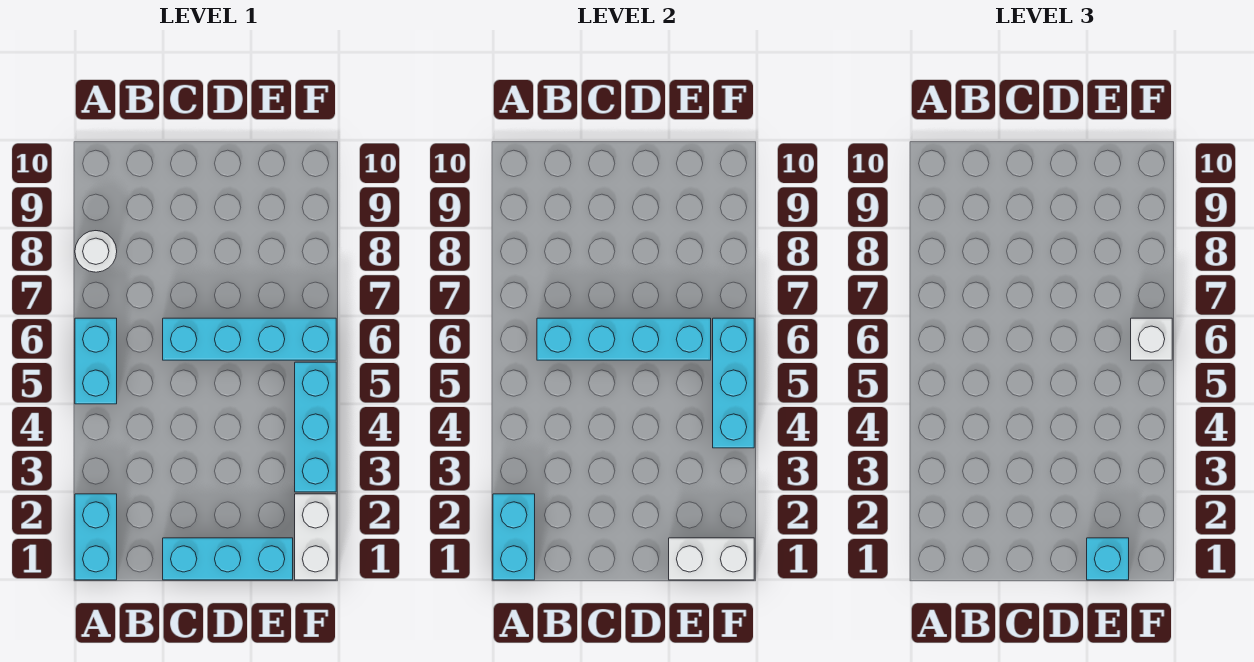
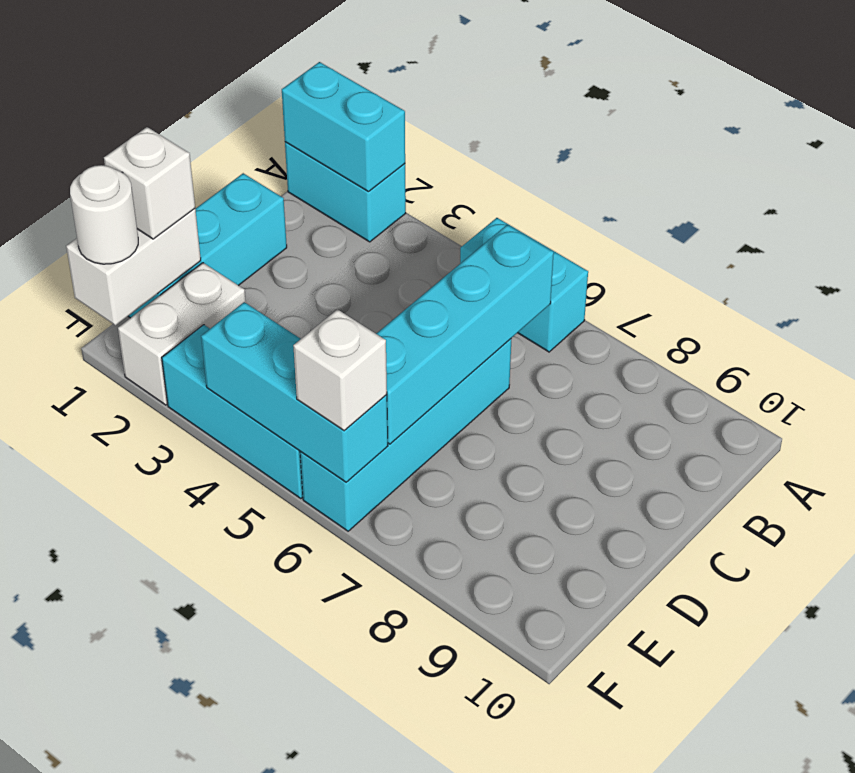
white round brick A8 level 1 -> white round brick F1 level 3
cyan brick E1 level 3 -> white brick E1 level 3
white brick F1:F2 level 1 -> white brick E2:F2 level 1

